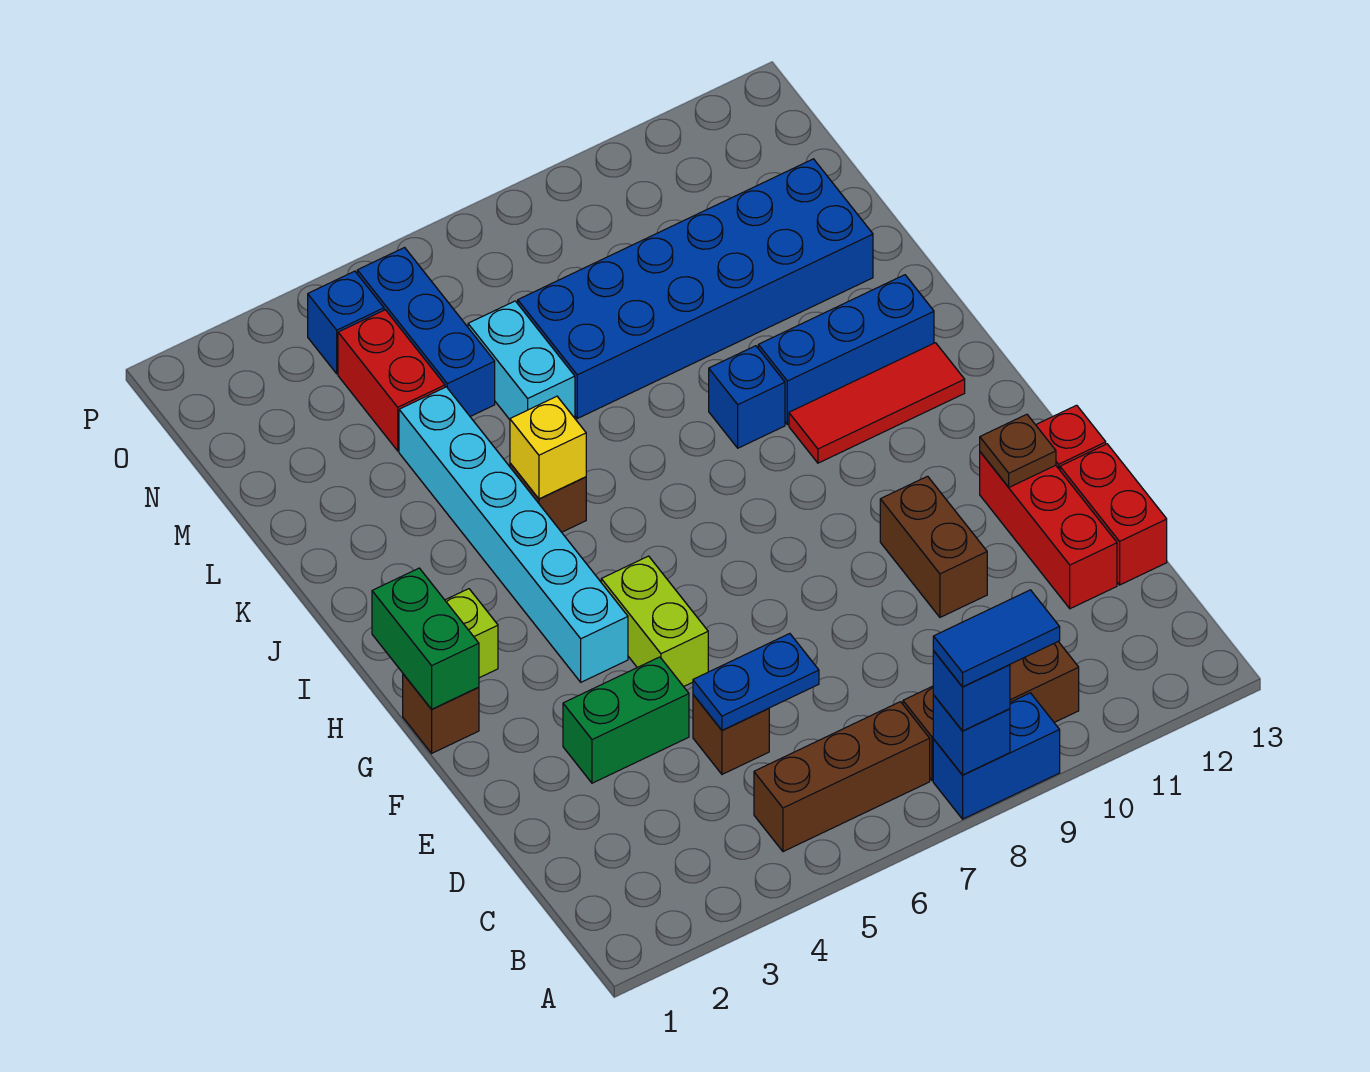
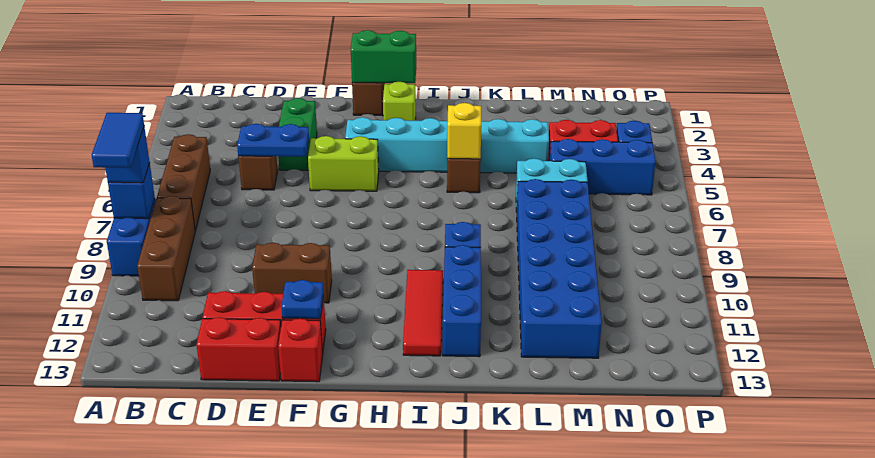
blue plate D5:D6 level 2 -> blue plate D5:E5 level 2
brown plate F12 level 2 -> blue plate F12 level 2

